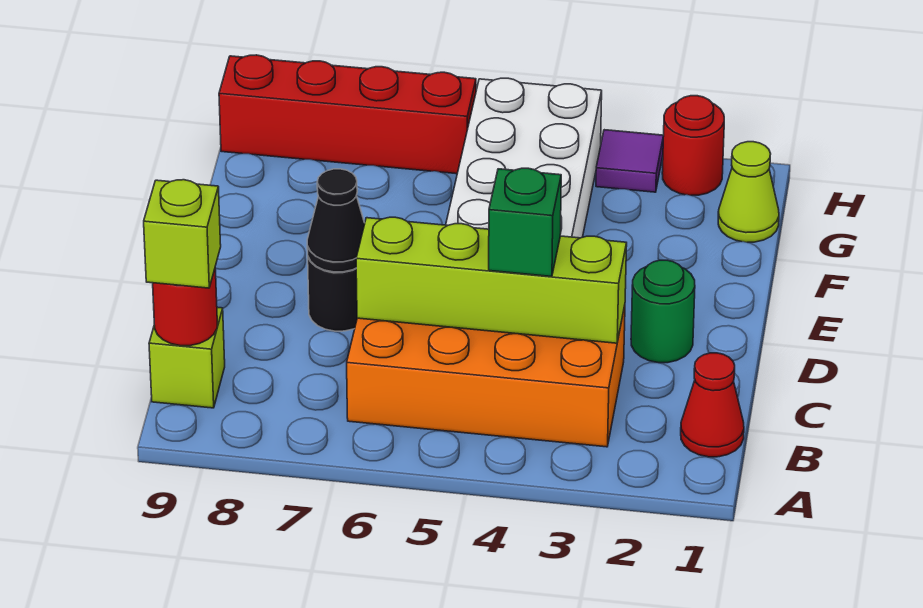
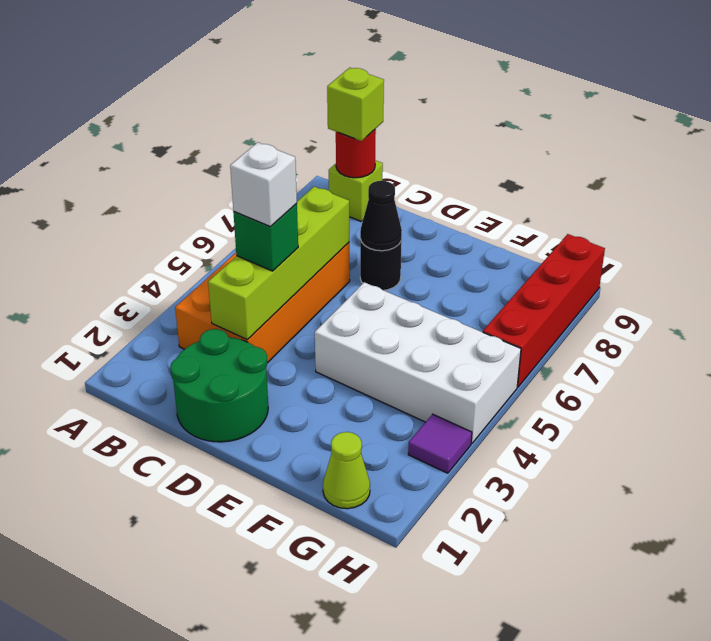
red cone B1 level 1 -> none
none -> white brick C4 level 4
green round brick D2 level 1 -> green round brick C1:D2 level 1
red round brick H2 level 1 -> none

